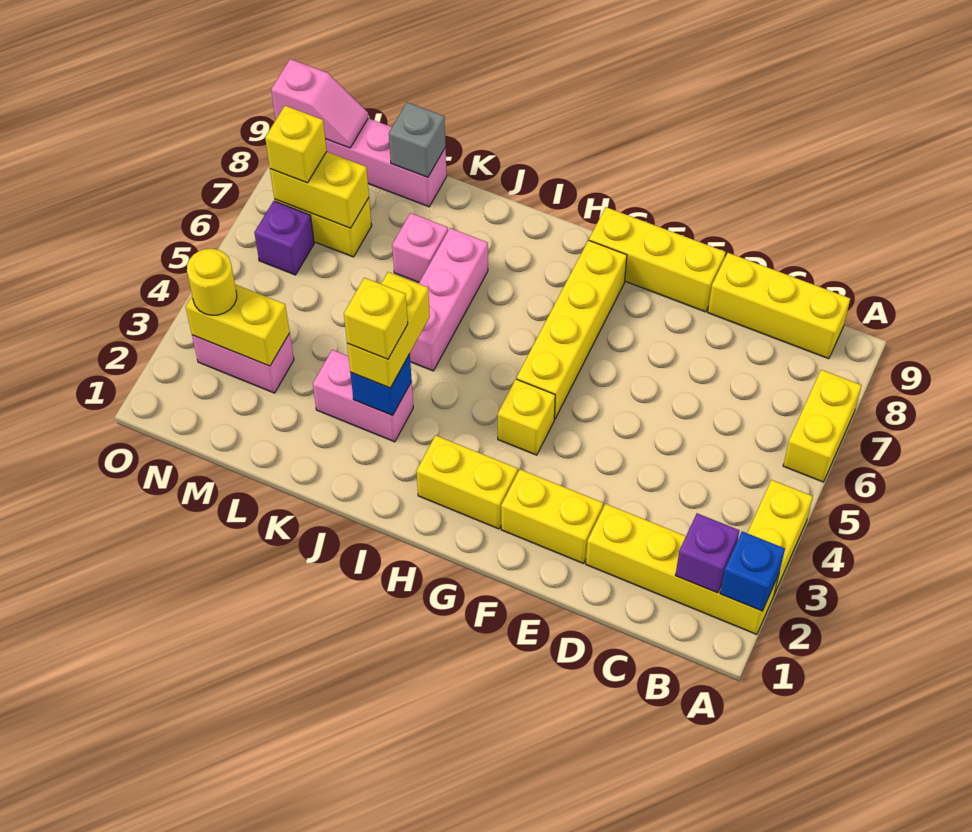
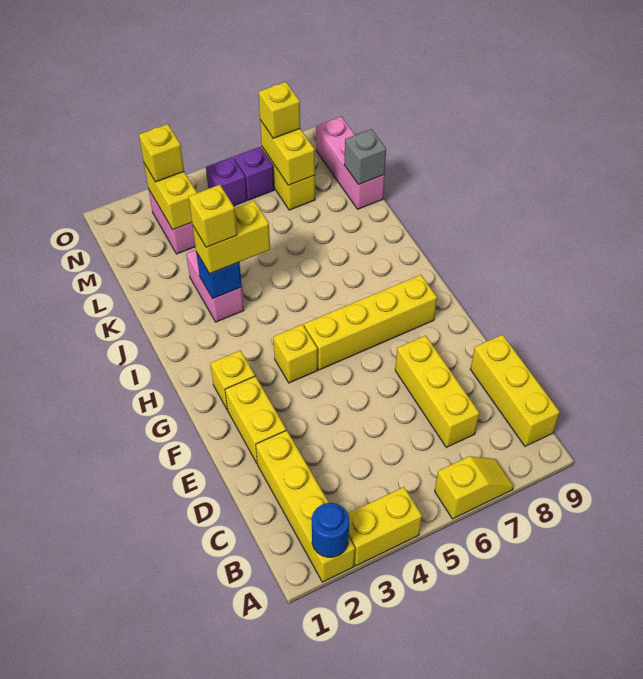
blue brick A2 level 2 -> blue round brick A2 level 2
yellow brick A6:A7 level 1 -> yellow slope A6:A7 level 1 top 6
purple brick B2 level 2 -> purple brick N5 level 1
yellow brick E9:G9 level 1 -> yellow brick C7:E7 level 1
yellow brick G2:H2 level 1 -> yellow brick G2 level 1
pink brick J5:J7 level 1 -> none
pink brick K7 level 1 -> none
yellow round brick N3 level 3 -> yellow brick N3 level 3
pink slope N9:O9 level 2 top O -> none

